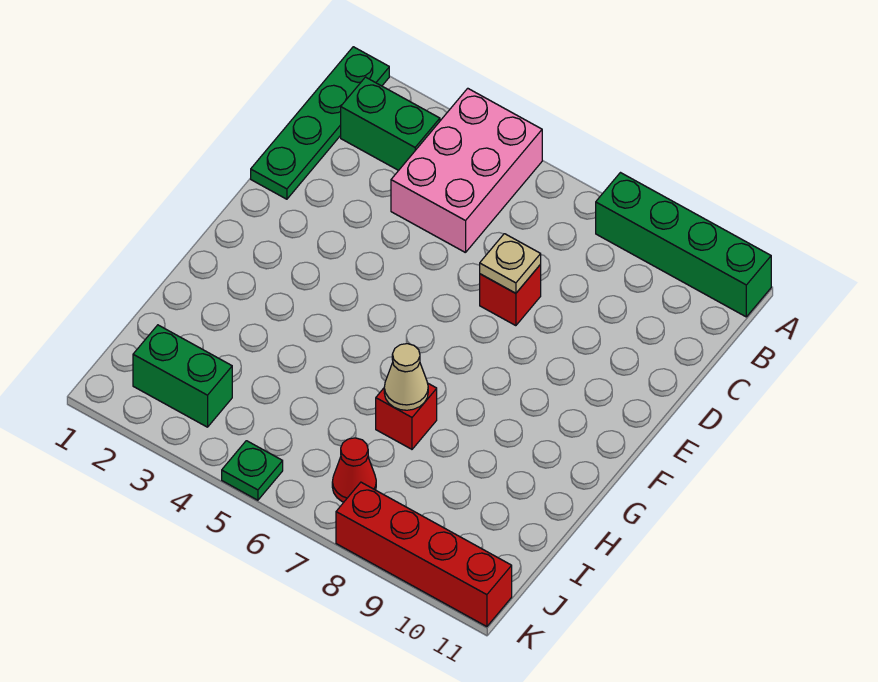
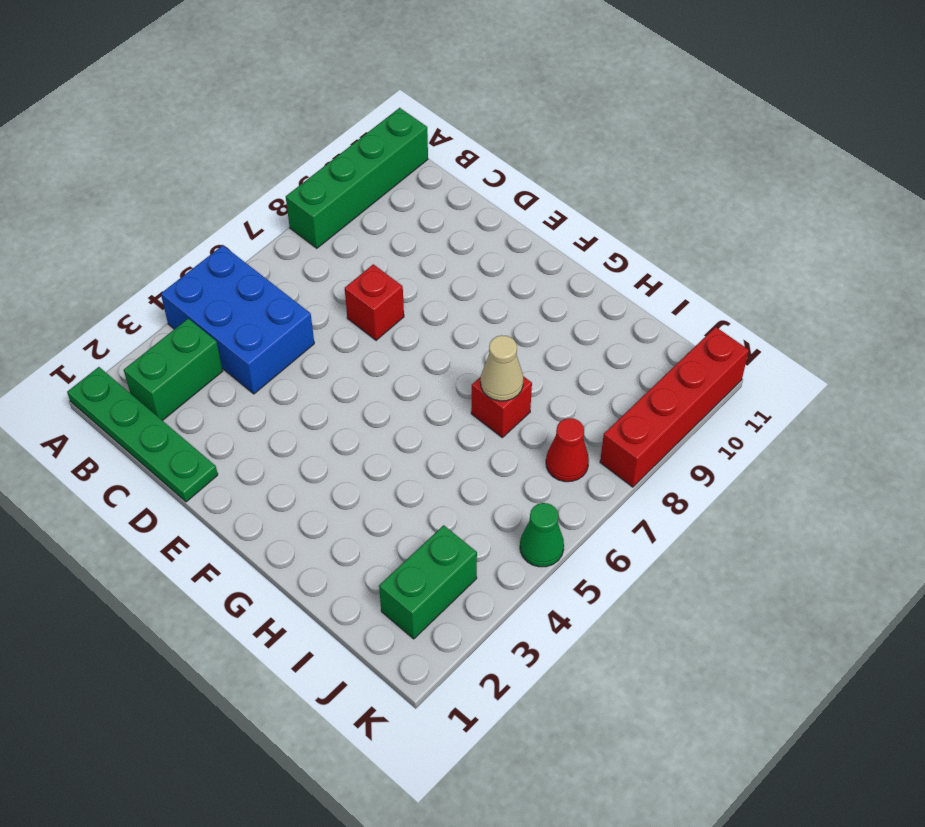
pink brick A4:C5 level 1 -> blue brick A4:C5 level 1
tan plate D7 level 2 -> none
green plate K5 level 1 -> green cone K5 level 1

